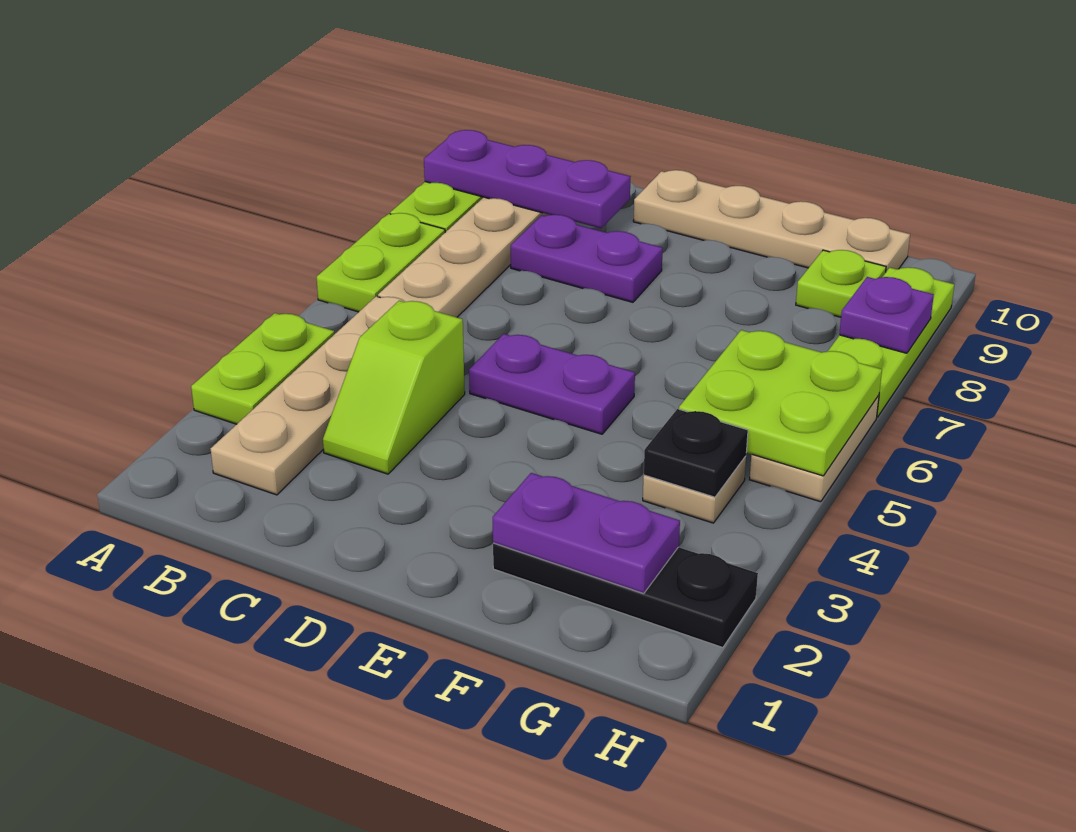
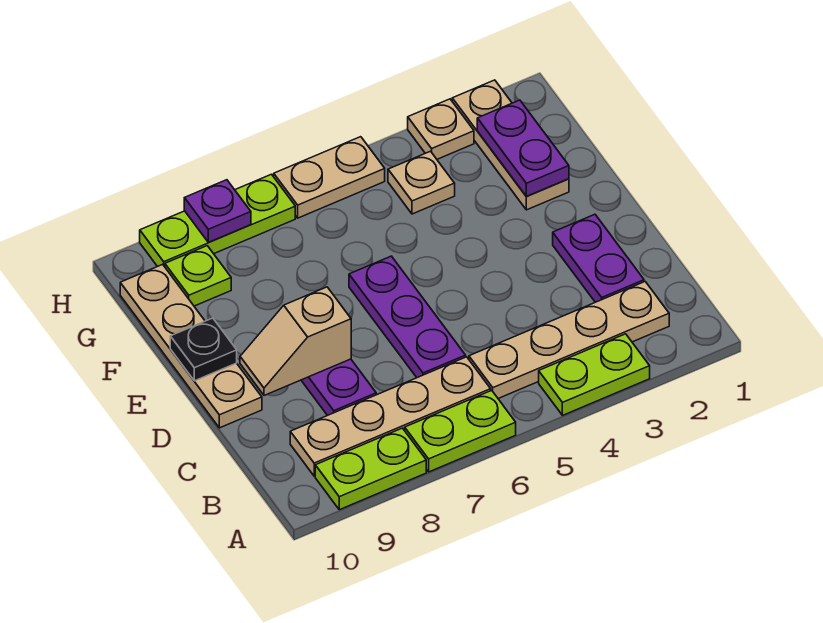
purple plate A9:C9 level 2 -> purple plate C6:E6 level 1
lime slope C3:C4 level 1 top 4 -> none
purple plate D5:E5 level 1 -> purple plate C2:D2 level 1
none -> tan slope D8:D9 level 2 top 8
black plate F2:H2 level 1 -> tan plate F2:H2 level 1
black plate G4 level 2 -> black plate E10 level 2
lime plate G5:H6 level 2 -> none
none -> tan plate H3 level 1

